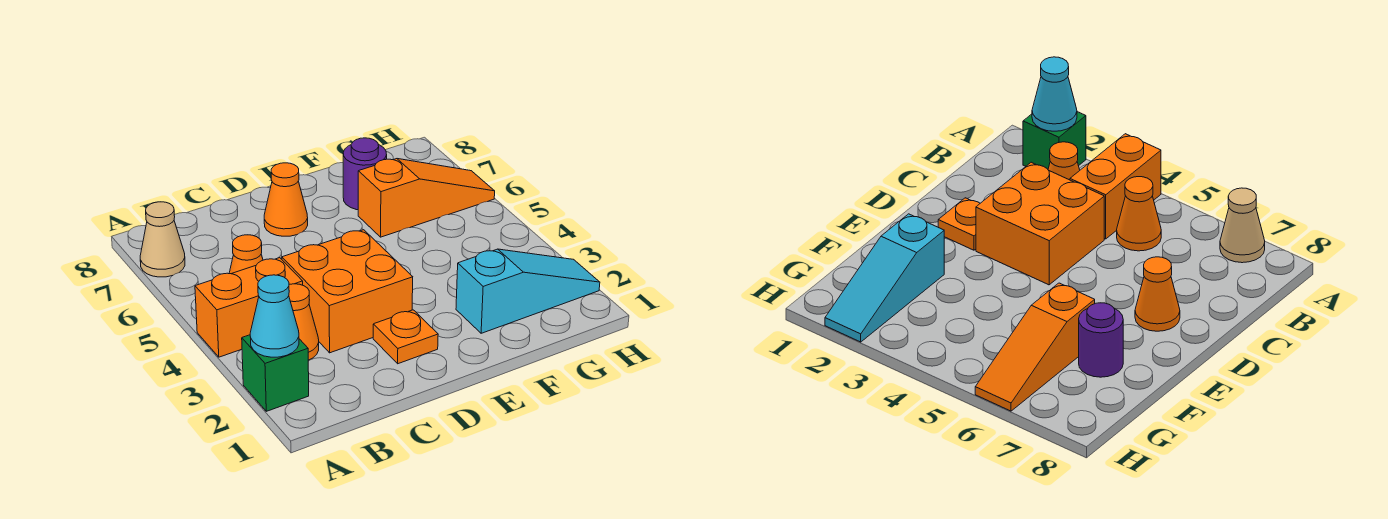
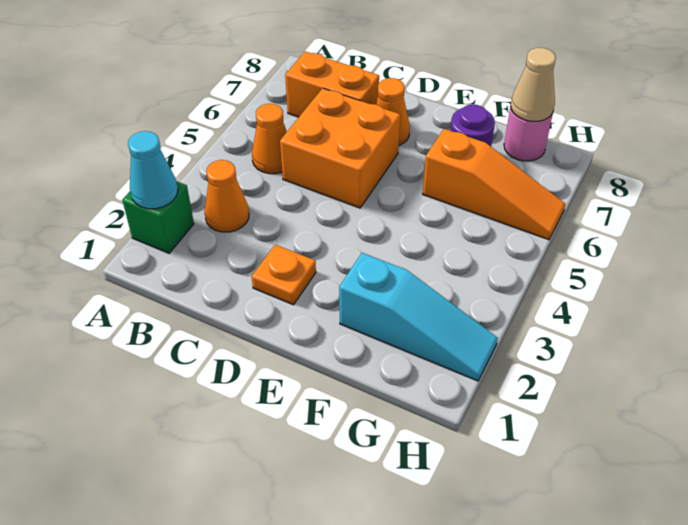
orange brick A4:B4 level 1 -> orange brick B7:C7 level 1
tan cone A7 level 1 -> tan cone G8 level 2
orange brick C3:D4 level 1 -> orange brick C5:D6 level 1
none -> pink round brick G8 level 1

